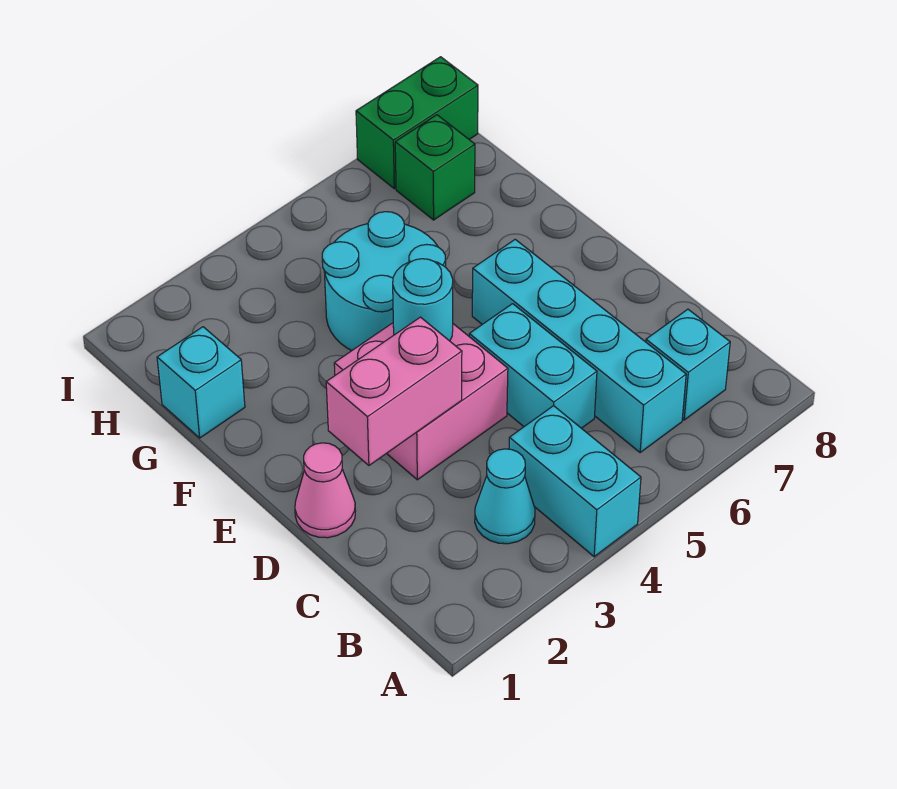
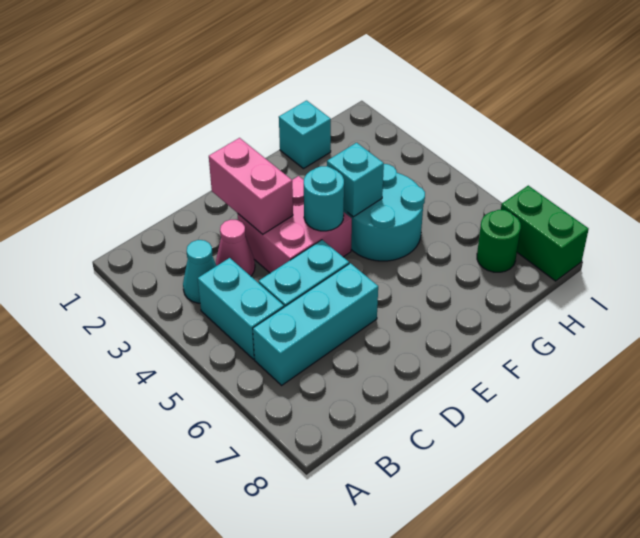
cyan brick A4:B4 level 1 -> cyan brick B4:B5 level 1
cyan brick B6:E6 level 1 -> cyan brick B6:D6 level 1
cyan brick B7 level 1 -> cyan brick F4 level 2
pink cone D1 level 1 -> pink cone C3 level 1
green brick H7 level 1 -> green round brick H7 level 1

